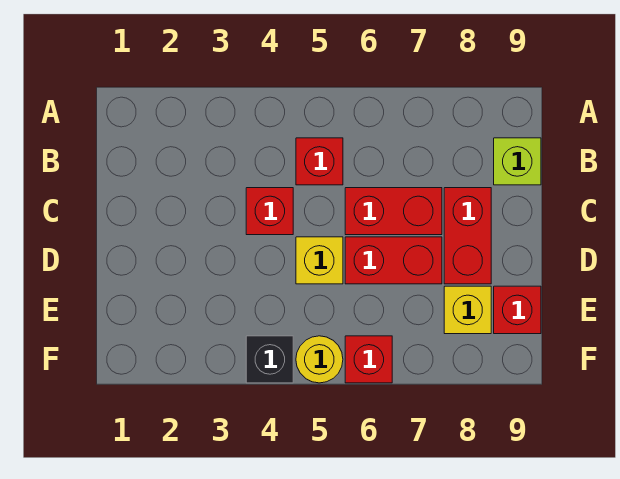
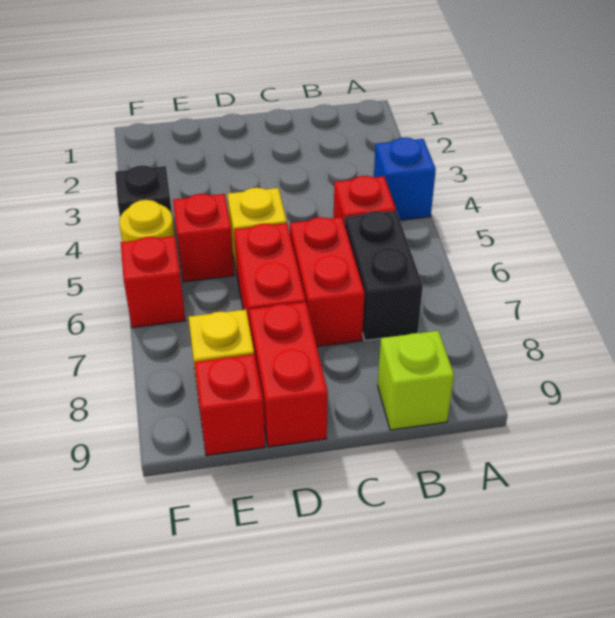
none -> blue brick A4 level 1
none -> black brick B6:B7 level 1
red brick C4 level 1 -> red brick E5 level 1
red brick C8:D8 level 1 -> red brick D8:D9 level 1

